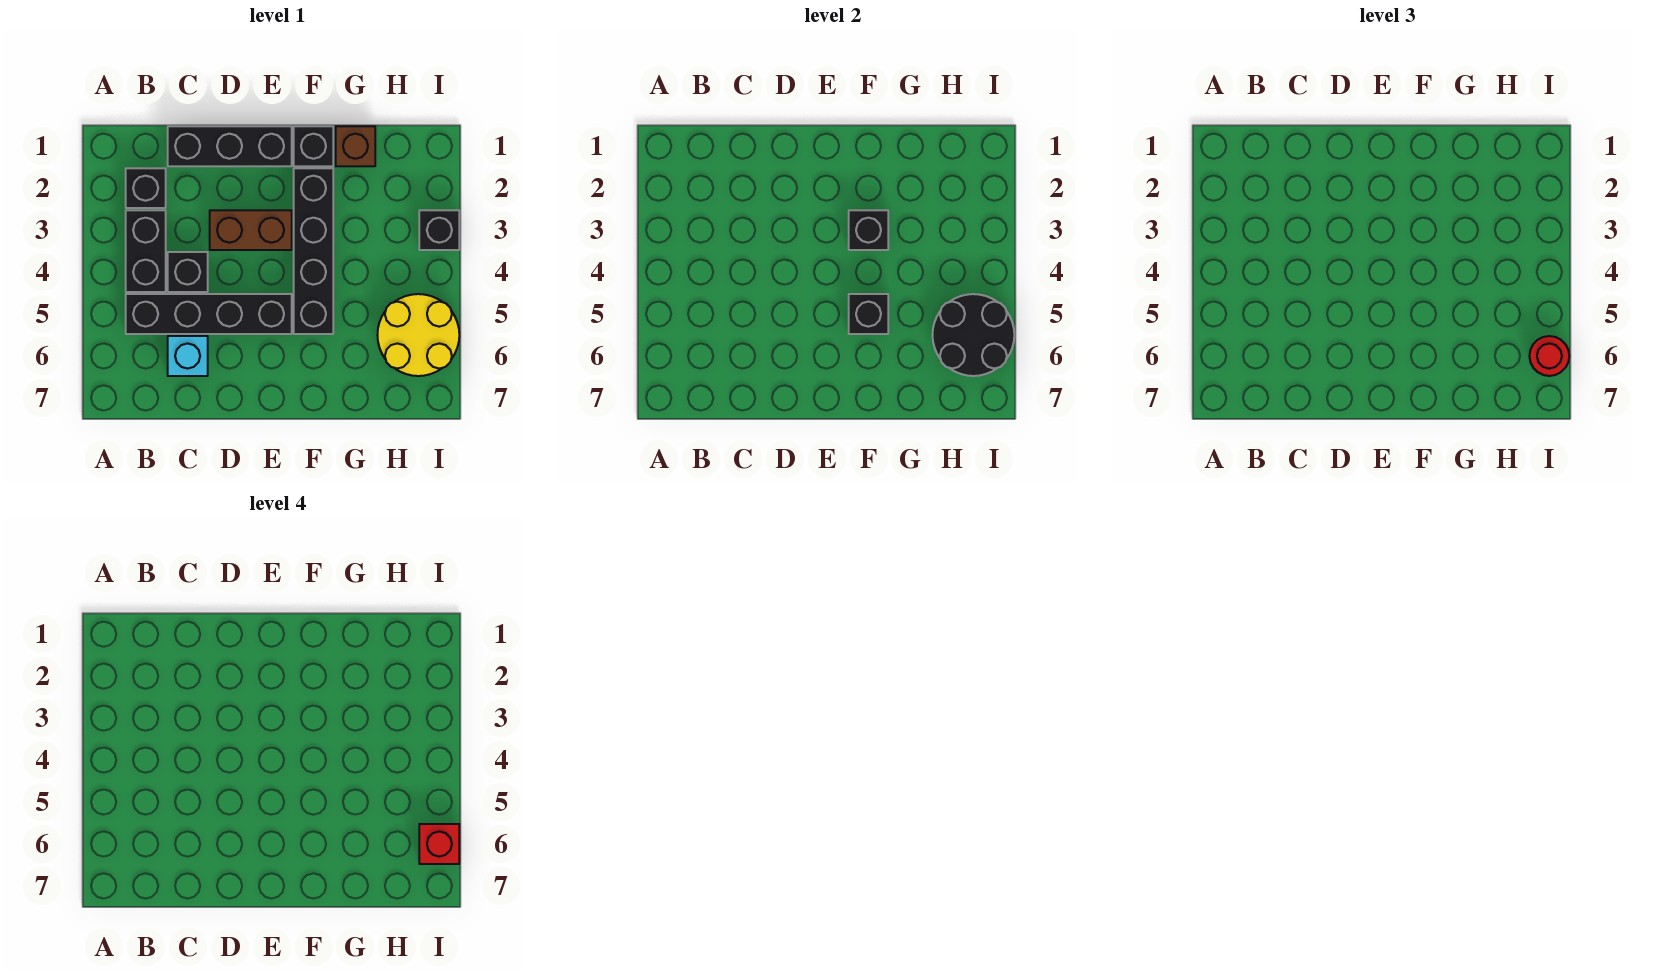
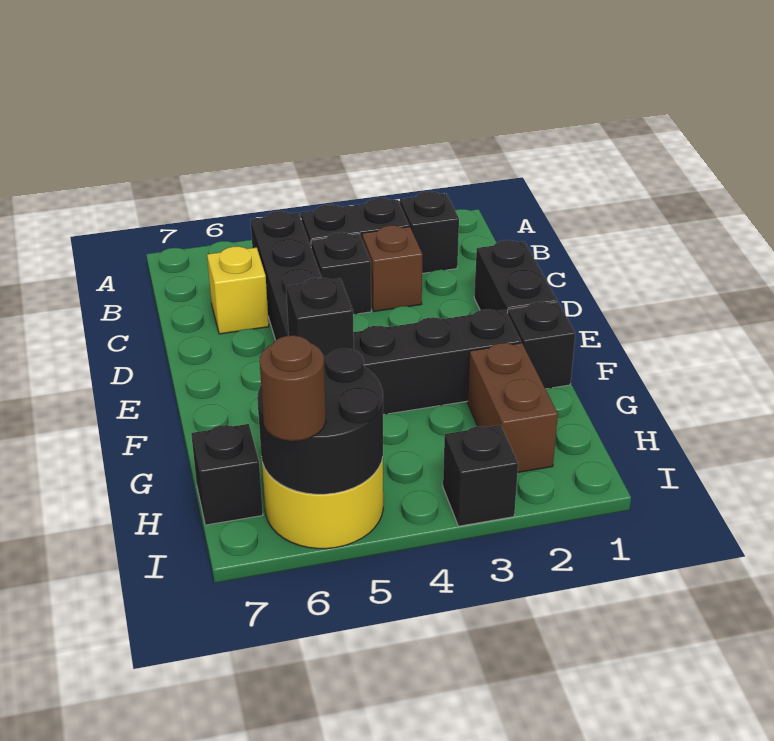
black brick C1:E1 level 1 -> black brick D1:E1 level 1
cyan brick C6 level 1 -> yellow brick C6 level 1
brown brick D3:E3 level 1 -> brown brick G2:H2 level 1
black brick F3 level 2 -> black brick H7 level 1
brown brick G1 level 1 -> brown brick C3 level 1
red round brick I6 level 3 -> brown round brick I6 level 3
red brick I6 level 4 -> none

